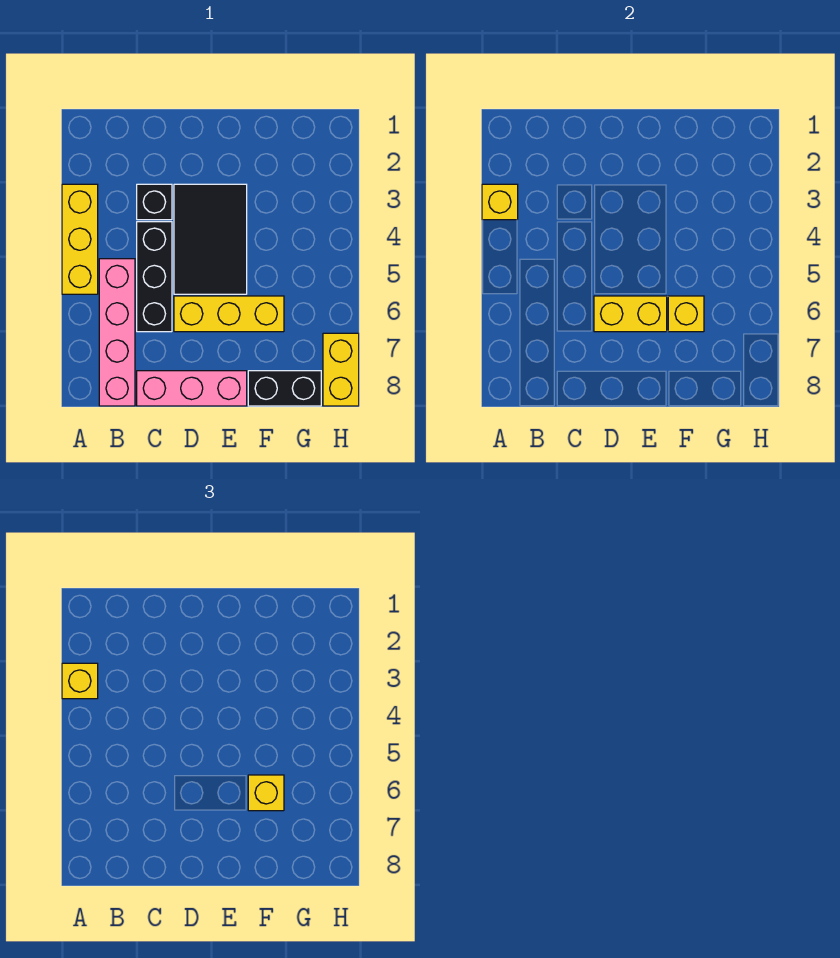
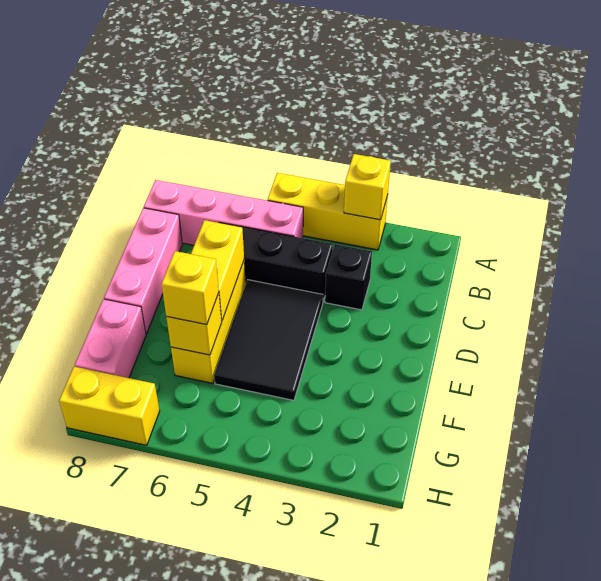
yellow brick A3 level 3 -> none
black tile D3:E5 level 1 -> black tile D4:F5 level 1
black brick F8:G8 level 1 -> pink brick F8:G8 level 1

